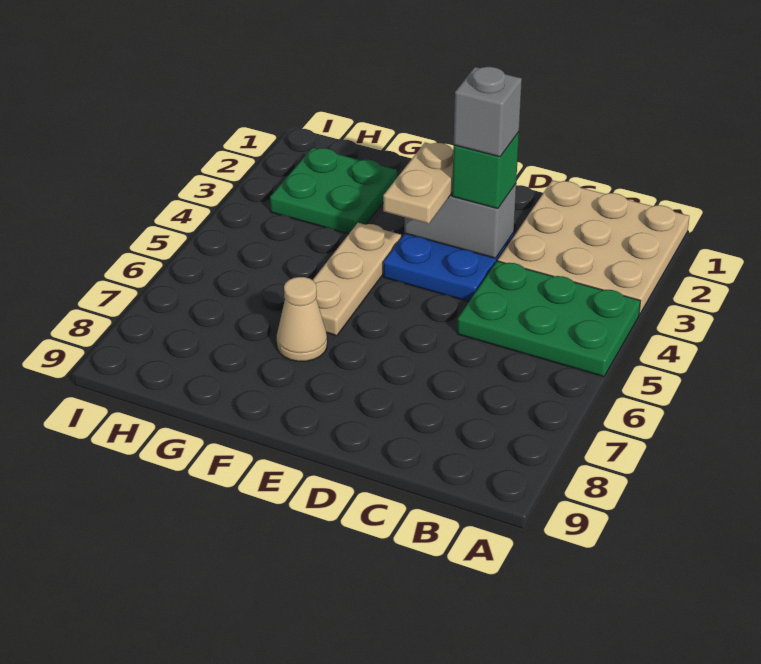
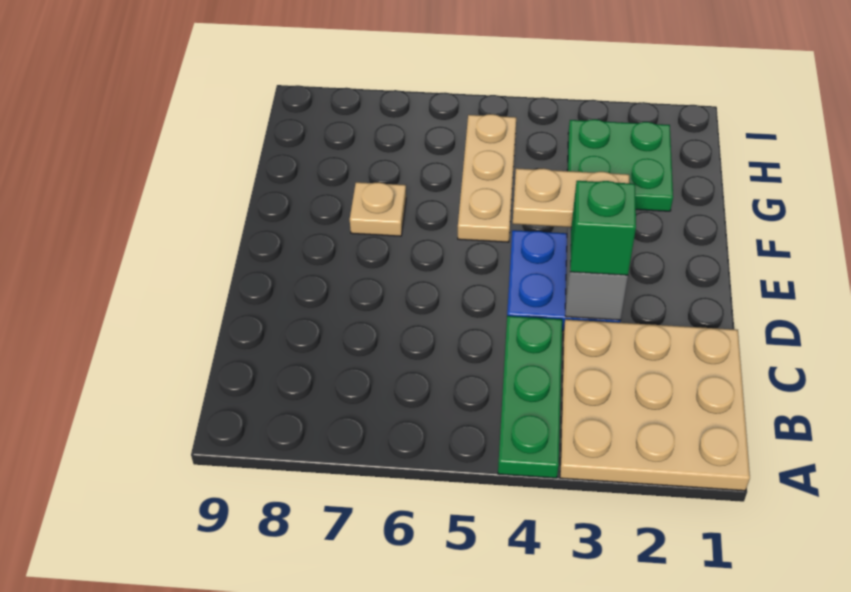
green plate A4:C5 level 1 -> green plate A4:C4 level 1
grey brick D3 level 4 -> none
tan plate F4:F6 level 1 -> tan plate F5:H5 level 1
tan cone F7 level 1 -> tan plate F7 level 1

